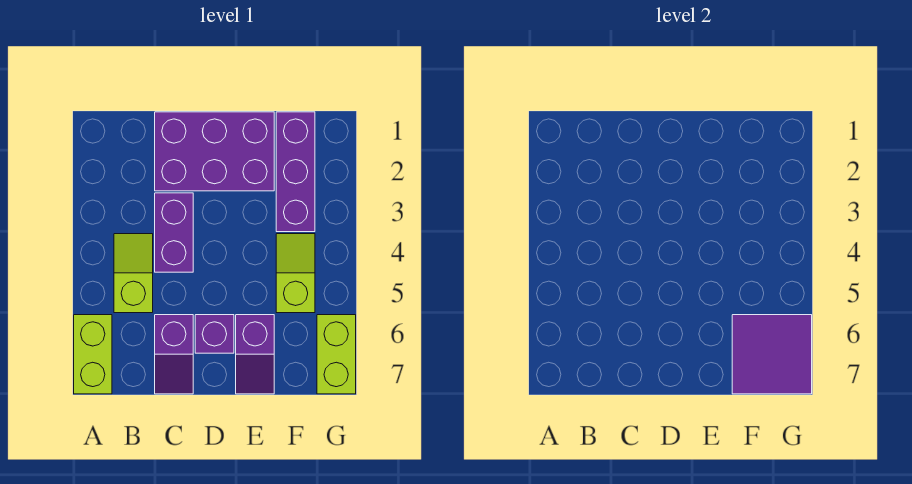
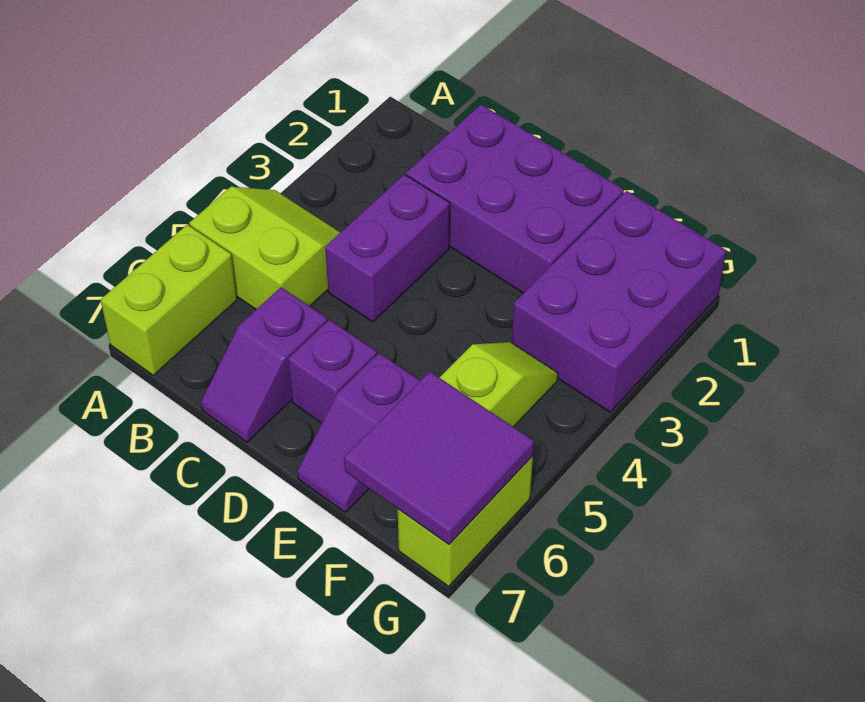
lime slope B4:B5 level 1 top 5 -> lime slope A4:B5 level 1 top 5
purple brick F1:F3 level 1 -> purple brick F1:G3 level 1

